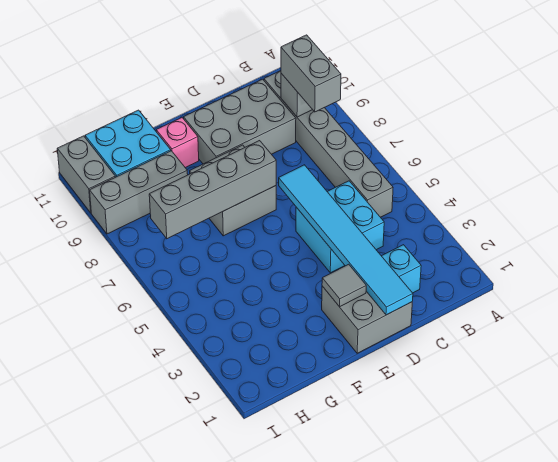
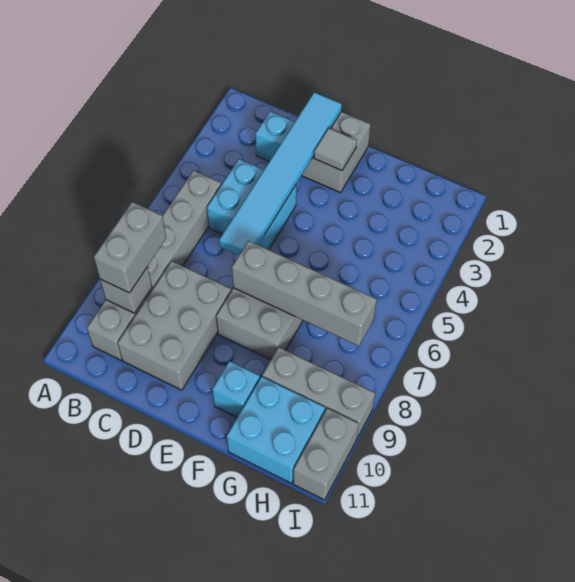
grey brick C9:E10 level 1 -> grey brick C8:D10 level 1
pink brick F10 level 1 -> cyan brick F10 level 1

